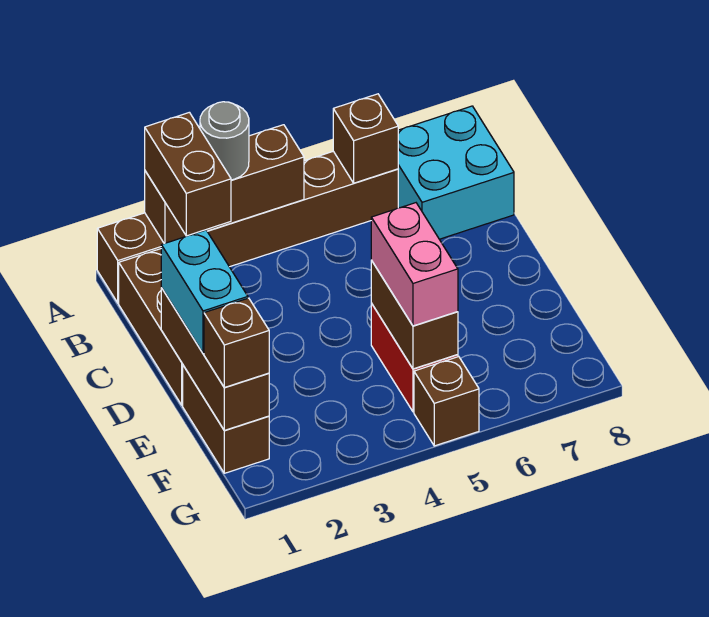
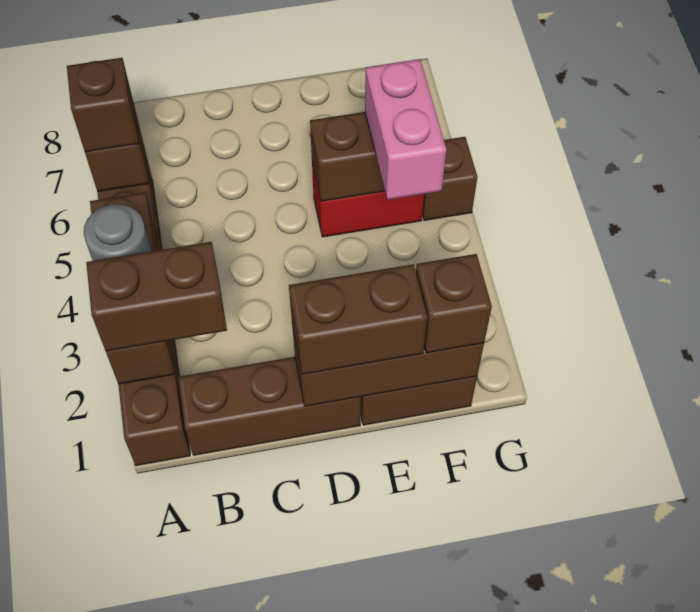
none -> brown brick A6 level 3
cyan brick A7:B8 level 1 -> none
cyan brick D1:E1 level 3 -> brown brick D1:E1 level 3
pink brick E5:F5 level 3 -> pink brick F4:F5 level 3

